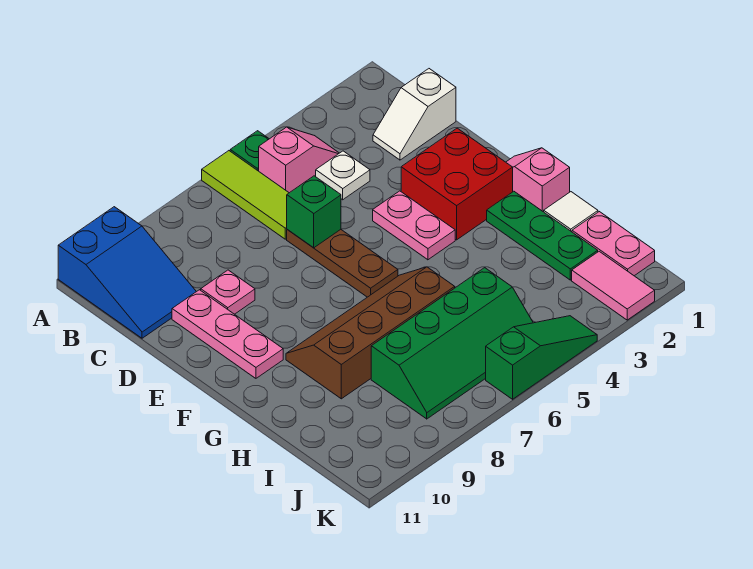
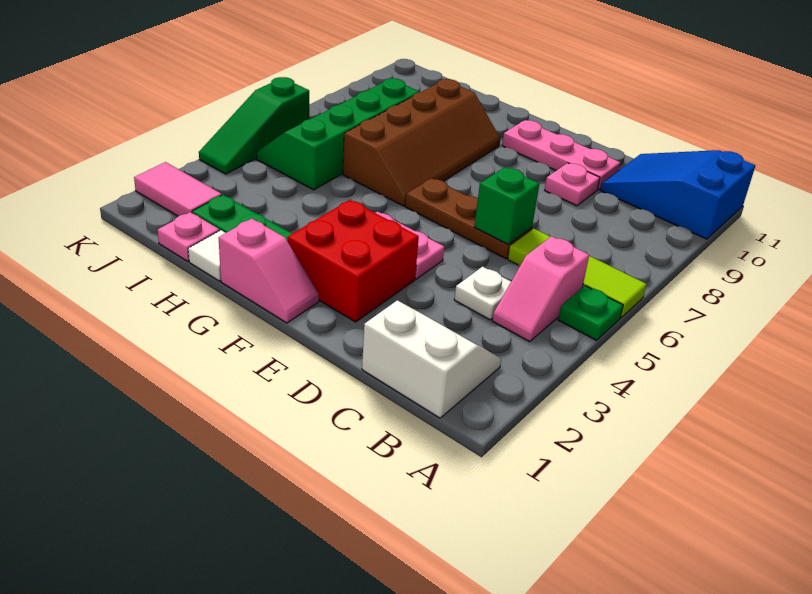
white slope C1:C2 level 1 top 1 -> white slope B1:C2 level 1 top 1
pink plate I1:J1 level 1 -> pink plate I1 level 1

